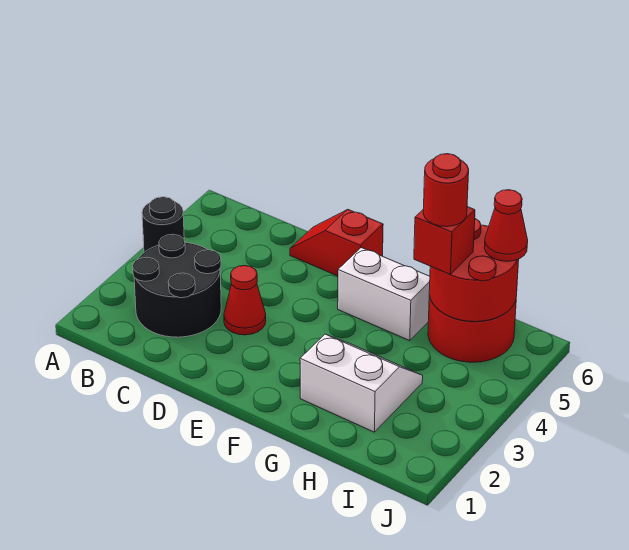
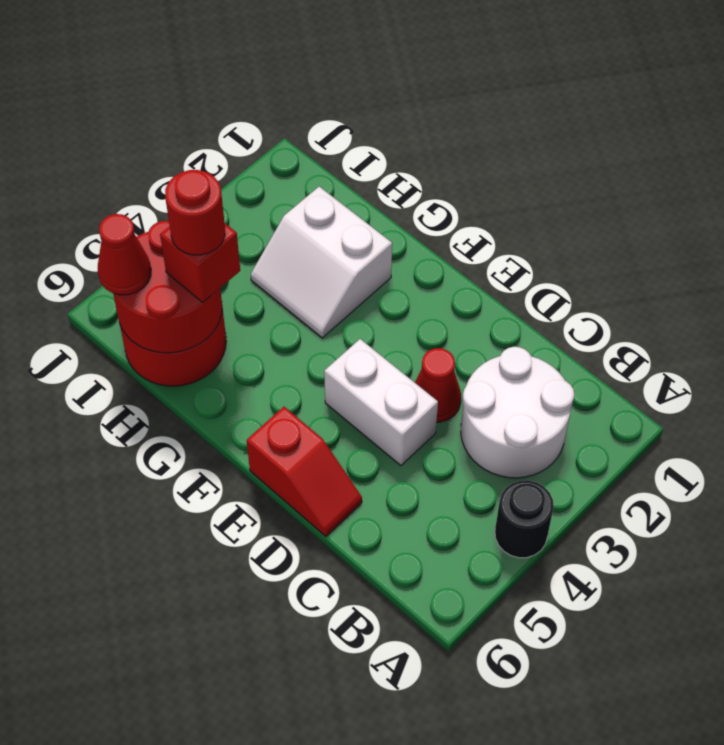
black round brick B2:C3 level 1 -> white round brick B2:C3 level 1
white brick F5:G5 level 1 -> white brick D4:E4 level 1

